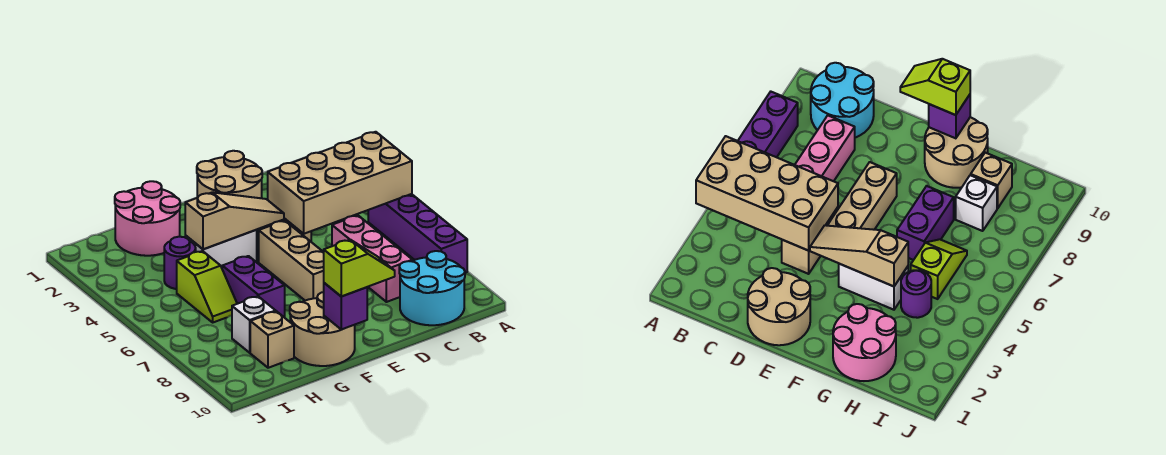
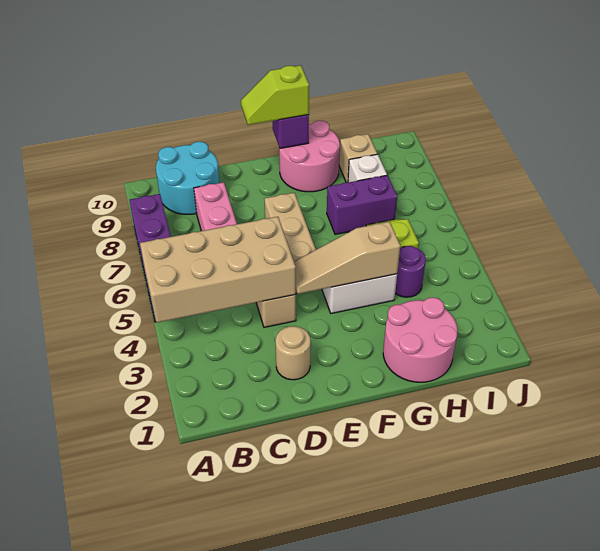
tan round brick D1:E2 level 1 -> tan round brick D2 level 1
tan round brick F9:G10 level 1 -> pink round brick F9:G10 level 1
purple brick G6:G7 level 1 -> purple brick G7:H7 level 1

